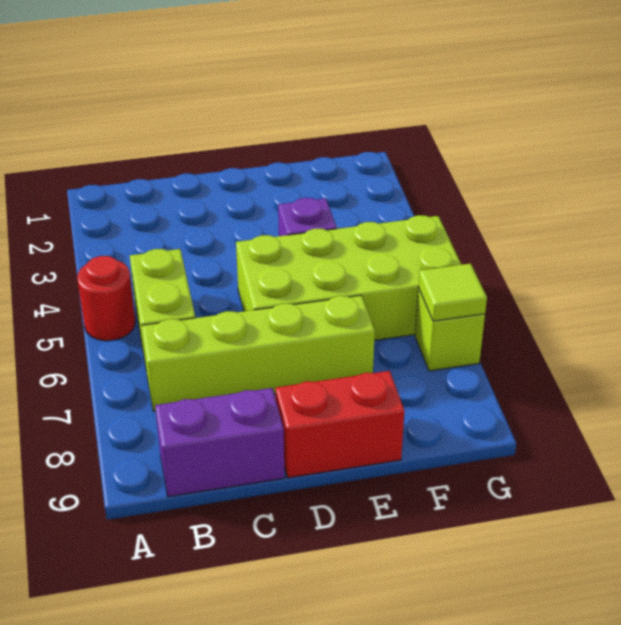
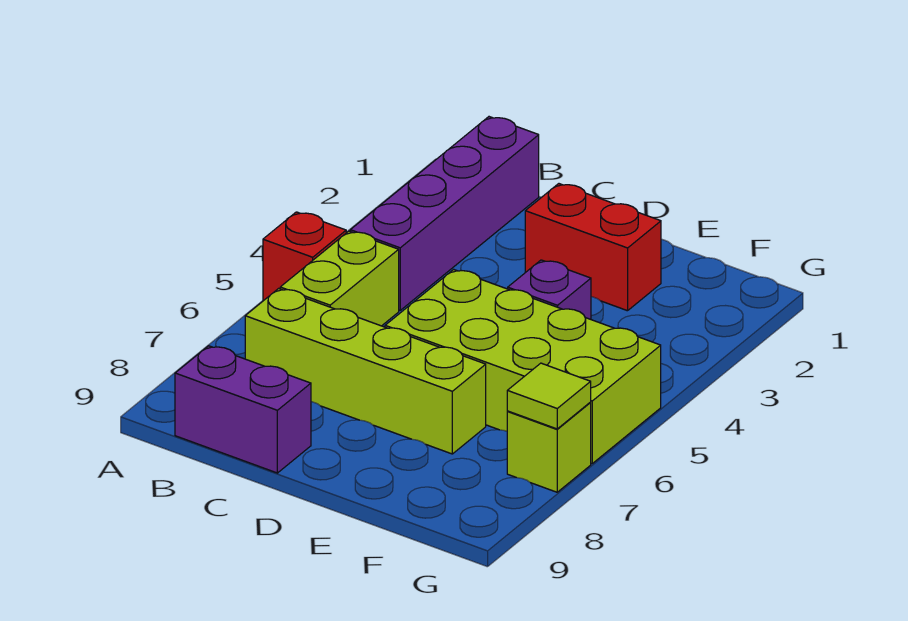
red round brick A5 level 1 -> red brick A5 level 1
none -> purple brick B1:B4 level 1
red brick D9:E9 level 1 -> red brick D2:E2 level 1

